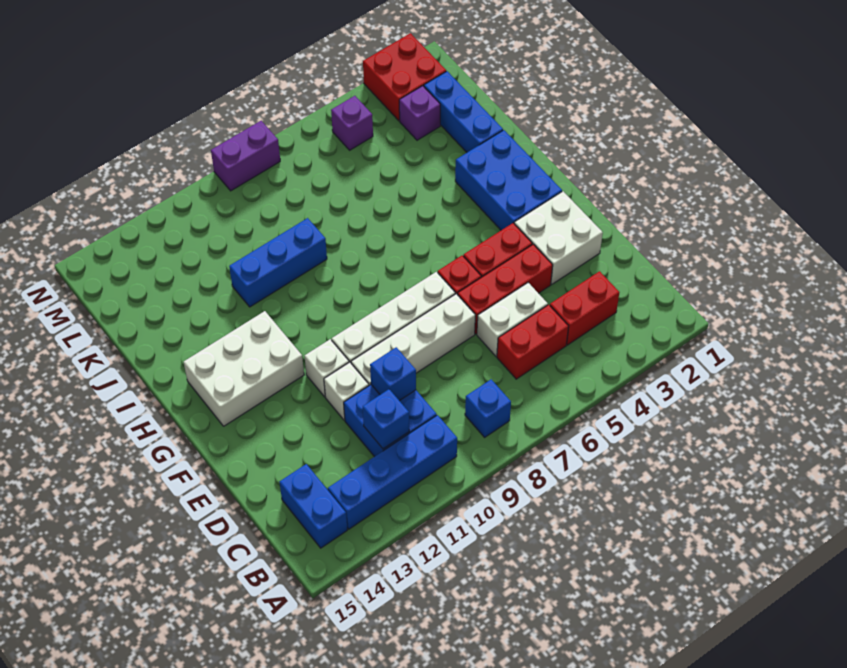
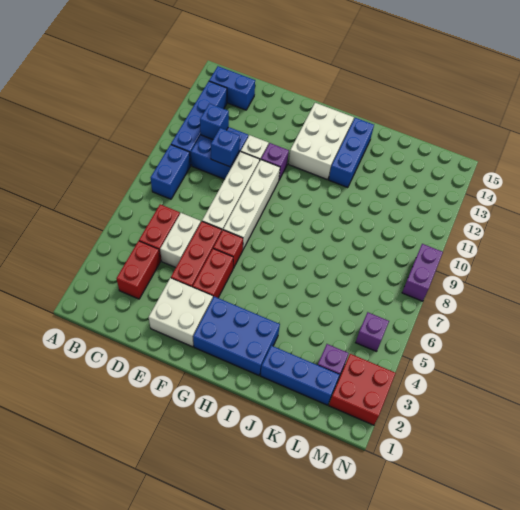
blue brick B8 level 1 -> blue brick B8:B9 level 1
white brick F11 level 1 -> purple brick F11 level 1
blue brick J9:J11 level 1 -> blue brick I12:I14 level 1

